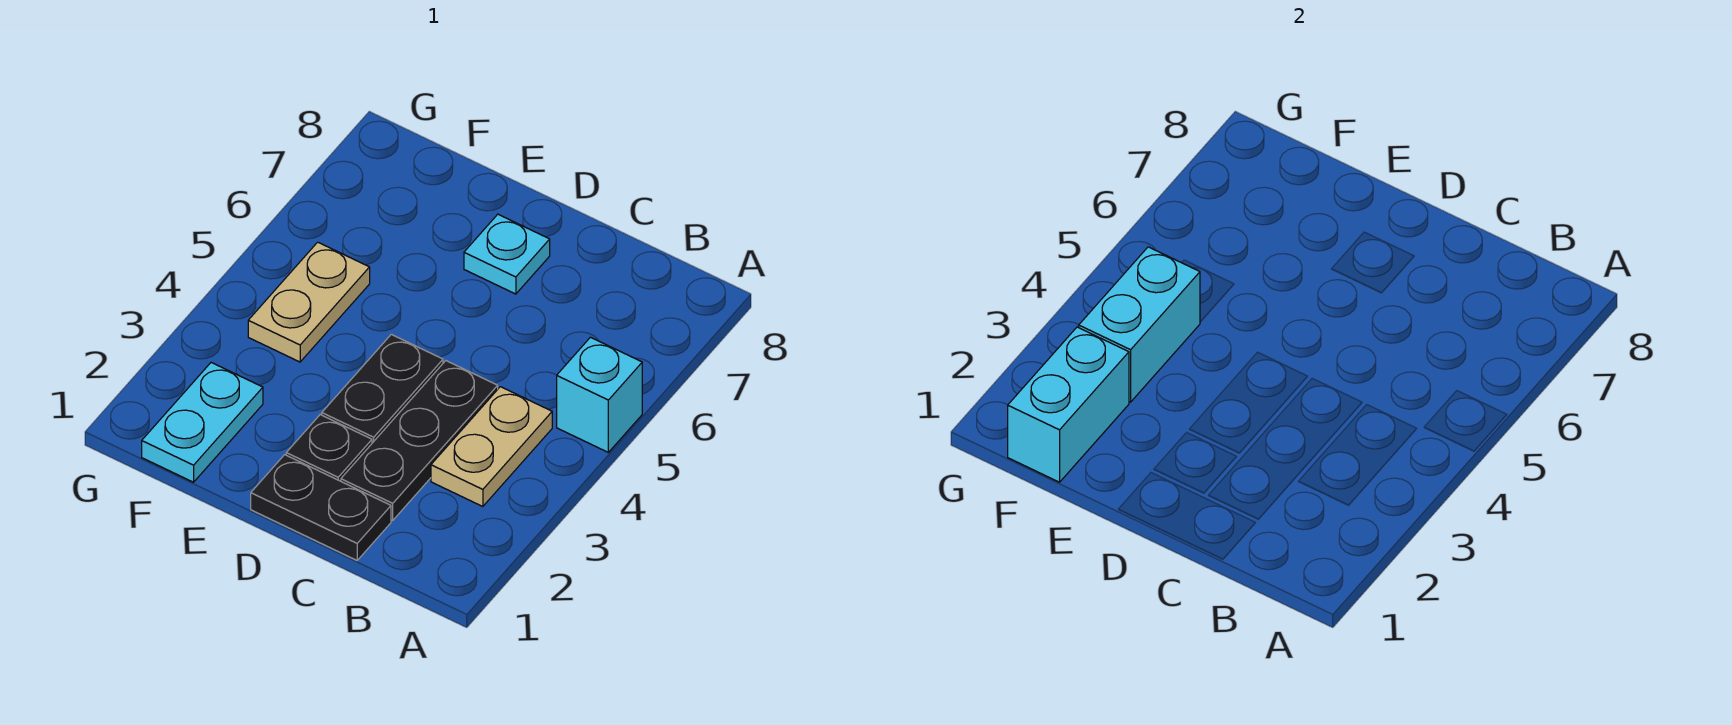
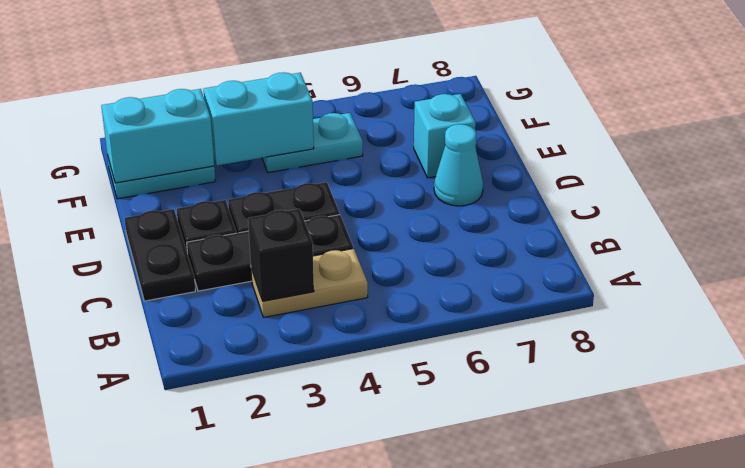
cyan brick A5 level 1 -> cyan brick E7 level 1
none -> black brick B3 level 2
cyan plate D7 level 1 -> cyan cone D7 level 1
tan plate F4:F5 level 1 -> cyan plate F4:F5 level 1

